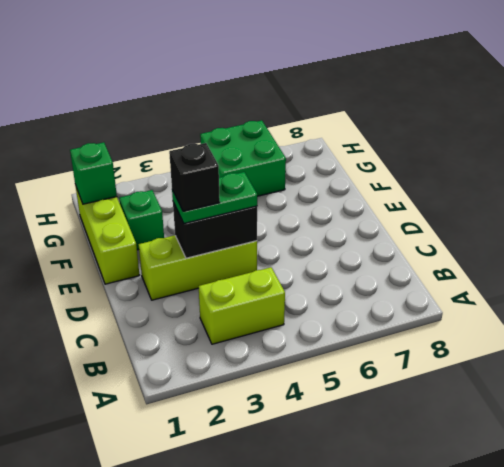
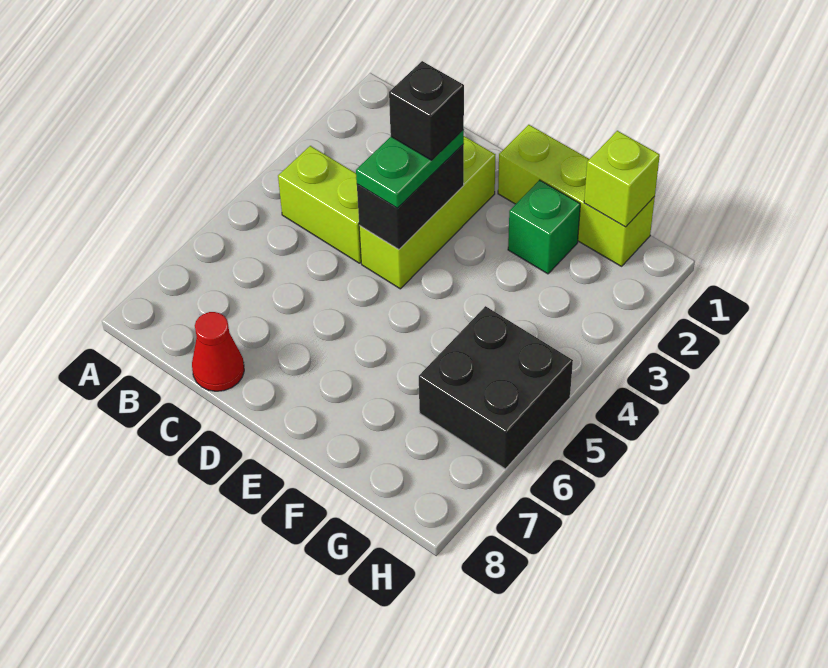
lime brick B3:B4 level 1 -> lime brick B4:C4 level 1
none -> red cone C8 level 1
green brick G1 level 2 -> lime brick G1 level 2
green brick G5:H6 level 1 -> black brick G5:H6 level 1

